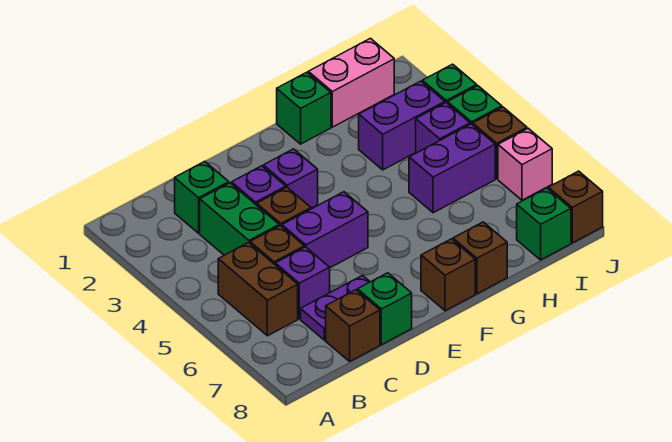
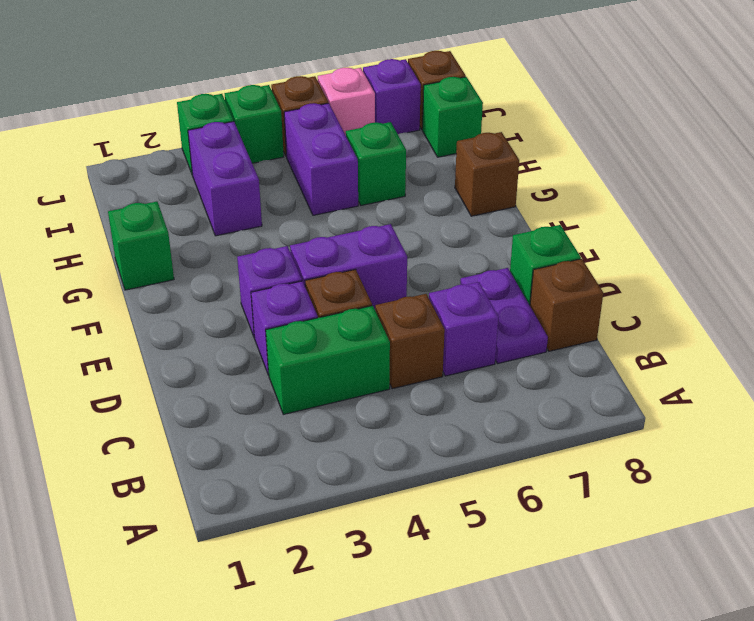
brown brick B5:B6 level 1 -> none
green brick C2 level 1 -> green brick H6 level 1
purple brick D5:E5 level 1 -> purple brick E4:E5 level 1
brown brick F8 level 1 -> none
pink brick H1:I1 level 1 -> none
purple brick I4 level 1 -> purple brick J7 level 1

